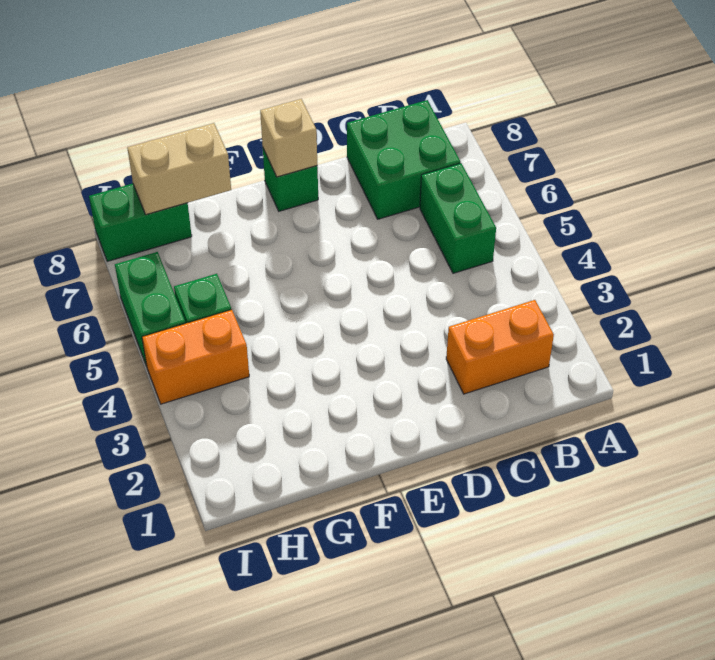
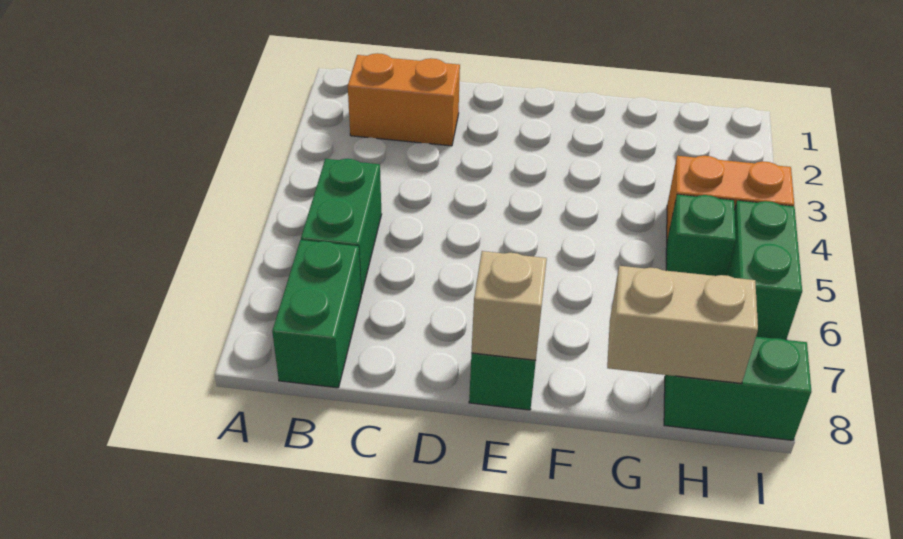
green brick B7:C8 level 1 -> green brick B7:B8 level 1

